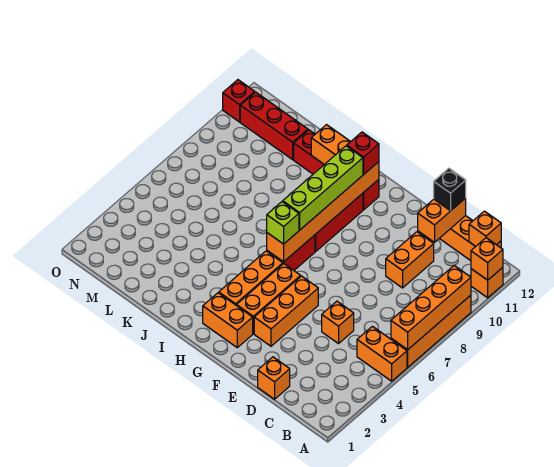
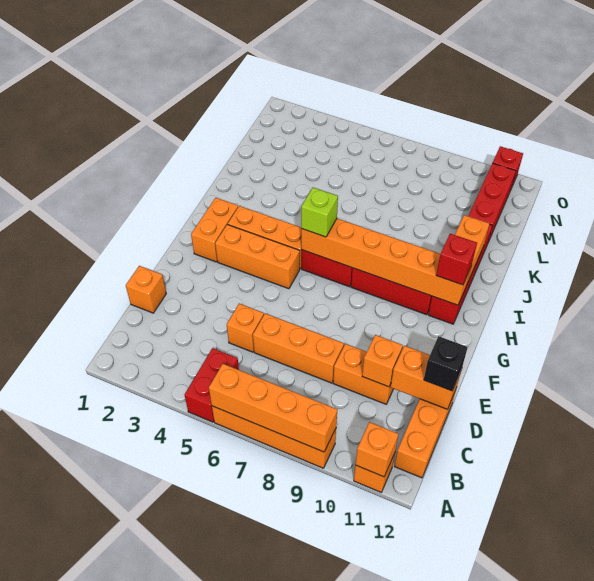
orange brick A5:B5 level 1 -> red brick A5:B5 level 1
orange brick B12 level 2 -> orange brick D10 level 2
orange brick F3:F5 level 1 -> orange brick D6:D8 level 1
lime brick H7:H10 level 3 -> none

